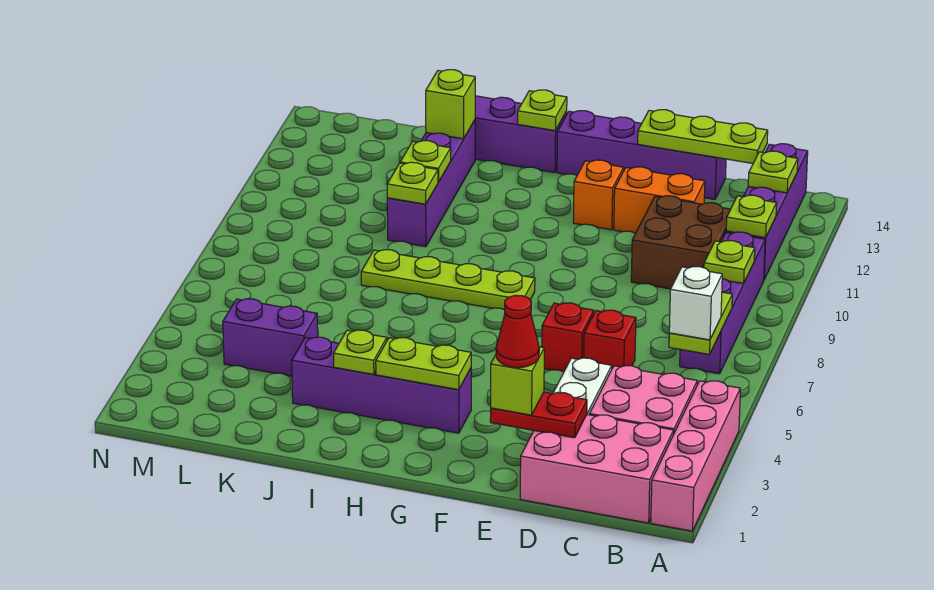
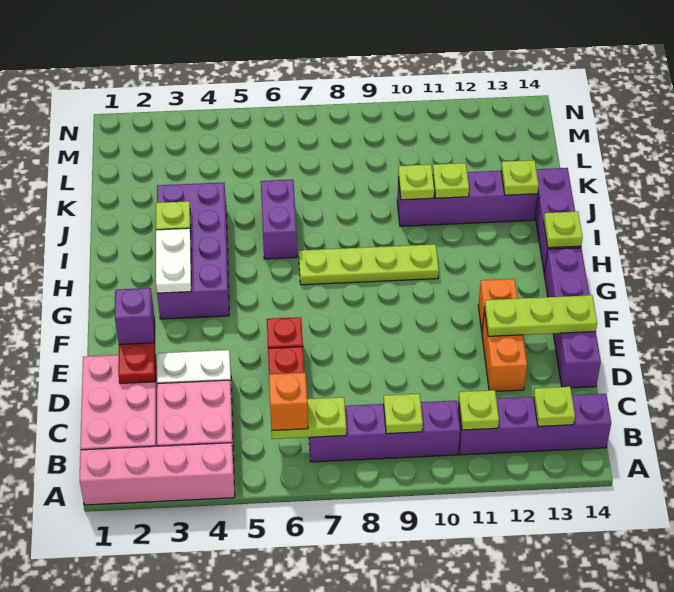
white brick B6 level 3 -> orange brick B6 level 3
brown brick C10:D11 level 1 -> none
lime plate C14:E14 level 2 -> lime plate E12:E14 level 2
lime brick E2 level 3 -> purple brick E2 level 3
red cone E2 level 4 -> none
purple brick G3:J3 level 1 -> purple brick G3:J4 level 1
lime plate G3:H3 level 2 -> white plate G3:H3 level 2
lime plate G8:J8 level 1 -> lime plate H7:H10 level 1
lime brick J13 level 2 -> lime plate J13 level 2
purple brick K4:L4 level 1 -> purple brick I6:J6 level 1

